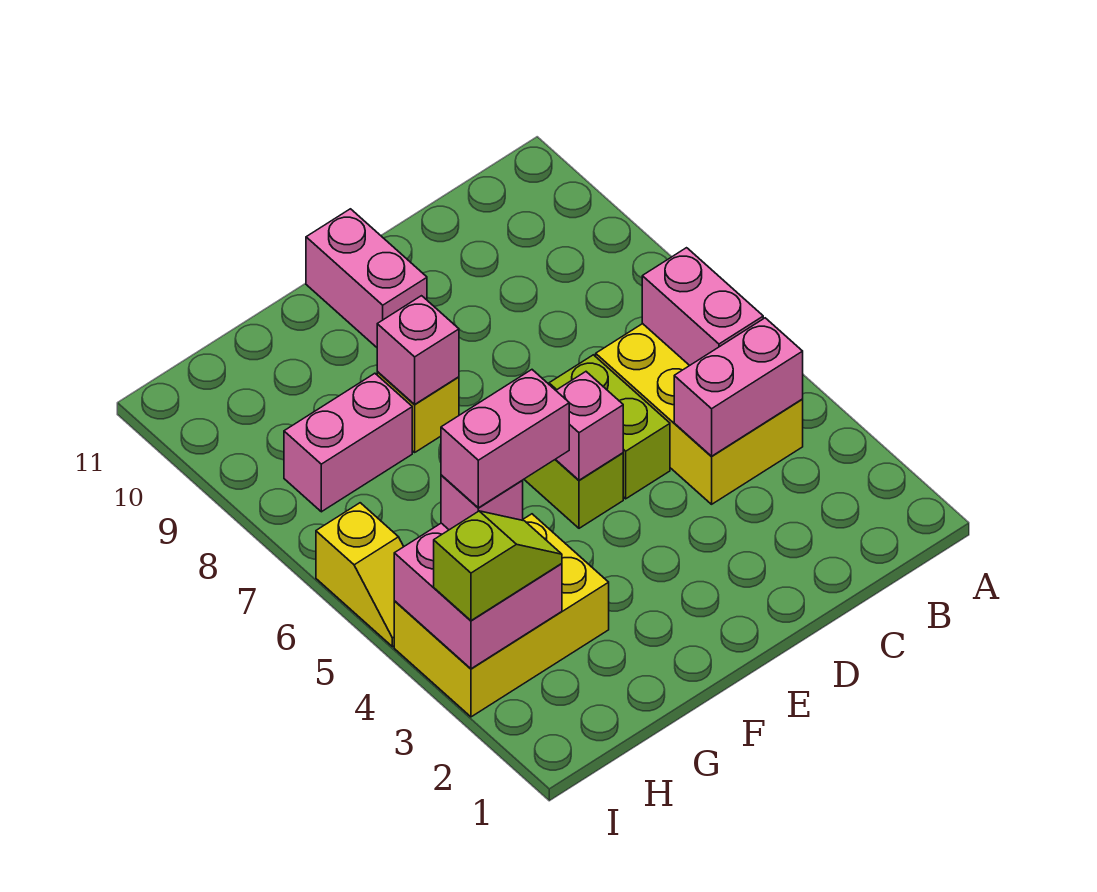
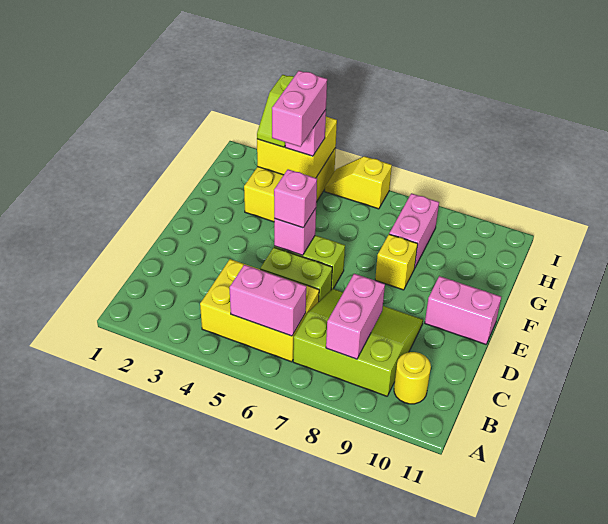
pink brick B4:C4 level 2 -> pink brick B8:C8 level 2
none -> lime slope B7:D9 level 1 top B
none -> yellow round brick B10 level 1
pink brick F8 level 2 -> pink brick E5 level 3
pink brick H3:I4 level 2 -> yellow brick H3:I4 level 2

